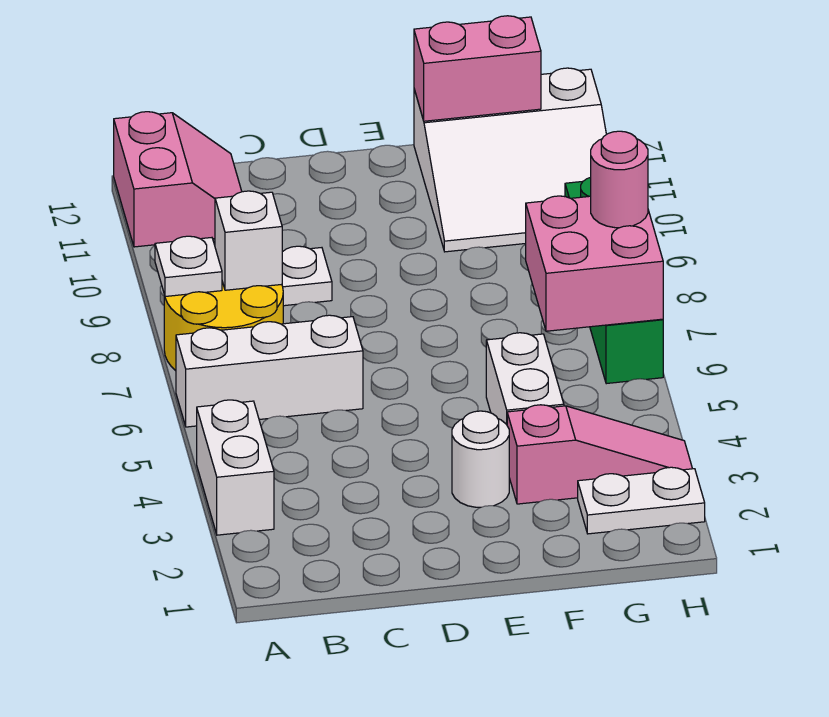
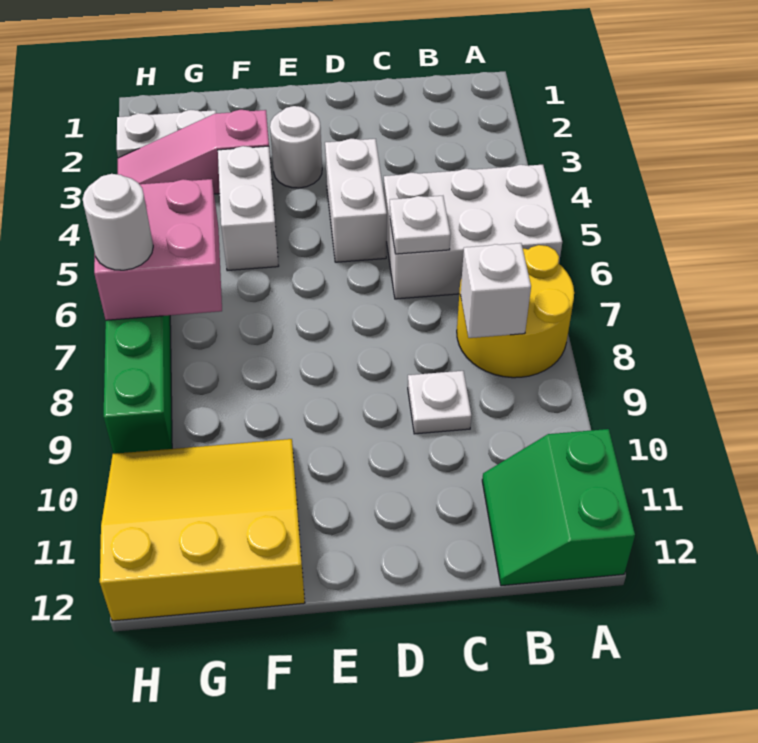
white brick A3:A4 level 1 -> white brick D4:D5 level 1
white brick A6:C6 level 1 -> white brick A5:C6 level 1
white plate A8 level 2 -> white plate C6 level 2
pink slope A11:B12 level 1 top A -> green slope A11:B12 level 1 top A
white slope F10:H12 level 1 top 12 -> yellow slope F10:H12 level 1 top 12
pink brick F12:G12 level 2 -> none
pink round brick H7 level 3 -> white round brick H7 level 3

